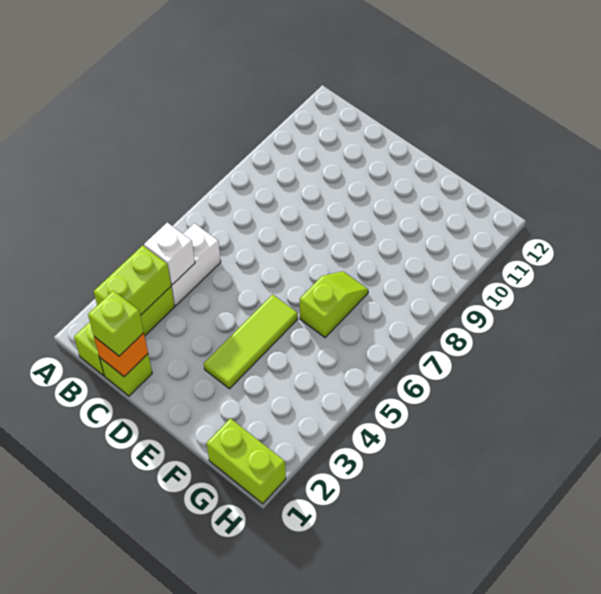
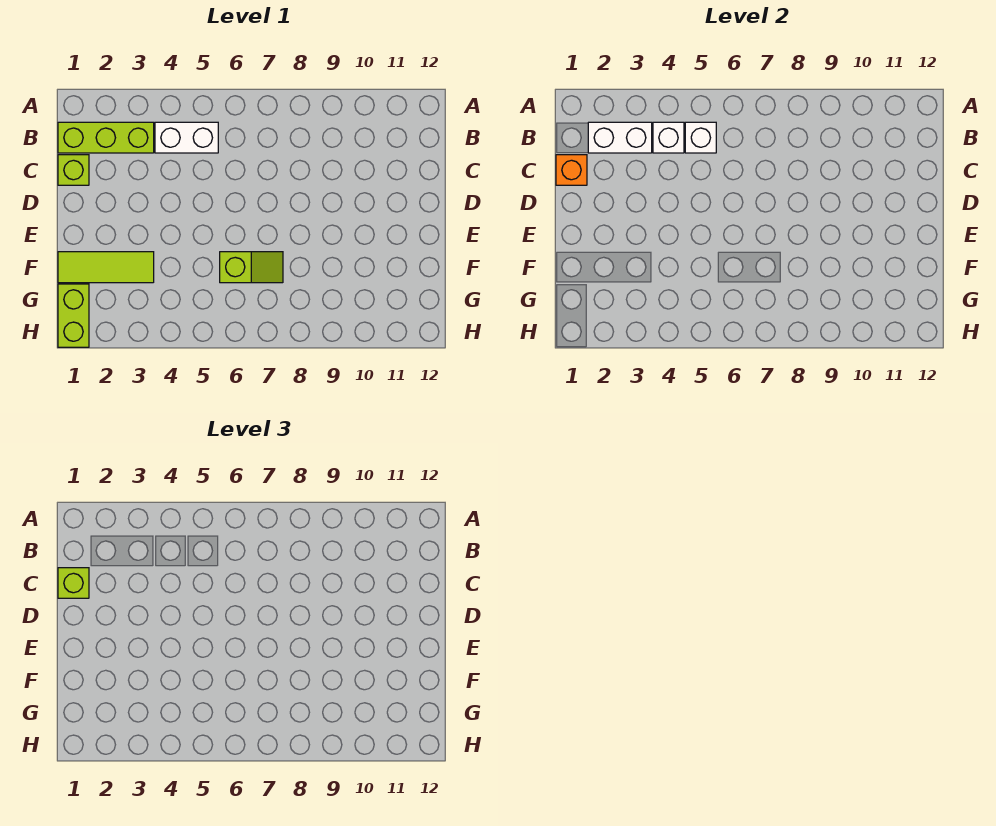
lime brick B2:B3 level 2 -> white brick B2:B3 level 2
none -> white brick B5 level 2
lime tile E3:E5 level 1 -> lime tile F1:F3 level 1

